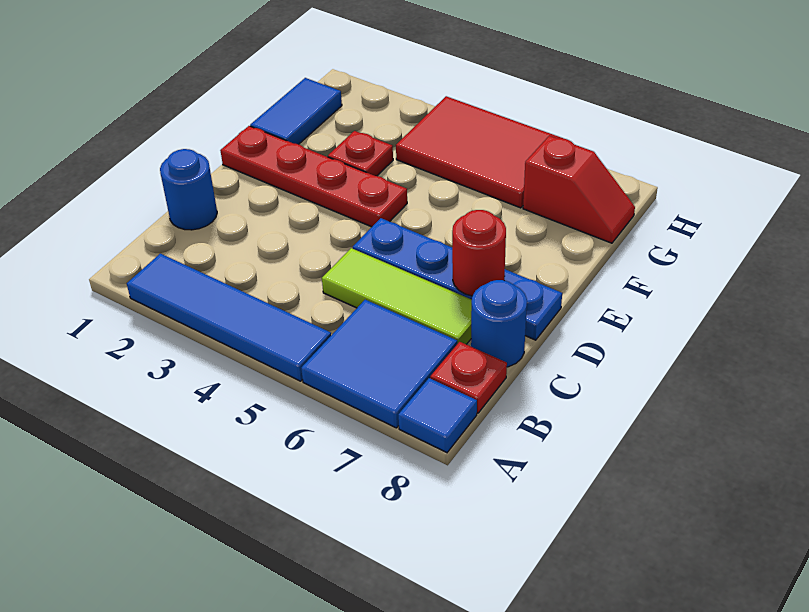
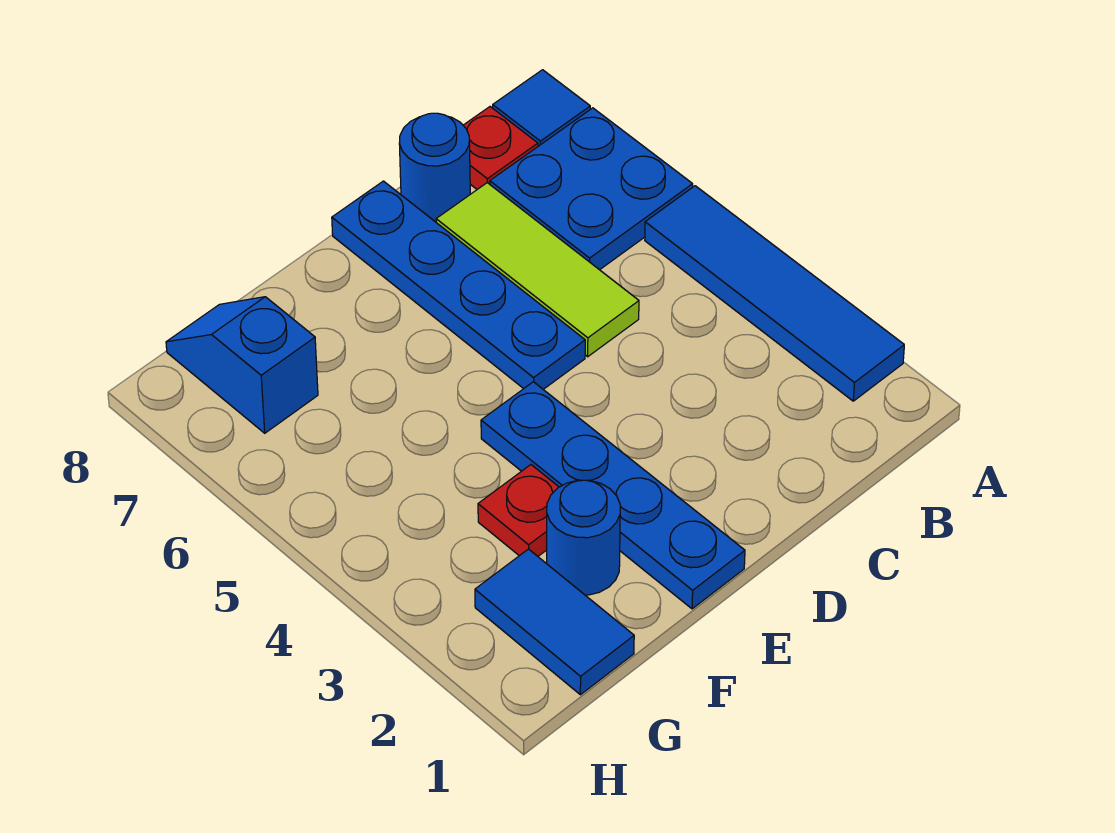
blue tile A6:B7 level 1 -> blue plate A6:B7 level 1
blue round brick C1 level 1 -> blue round brick F2 level 1
red round brick D7 level 2 -> none
red plate E1:E4 level 1 -> blue plate E1:E4 level 1
blue tile F1:G1 level 1 -> blue tile G1:G2 level 1
red tile G4:H6 level 1 -> none
red slope G7:G8 level 1 top 7 -> blue slope G7:G8 level 1 top 7

